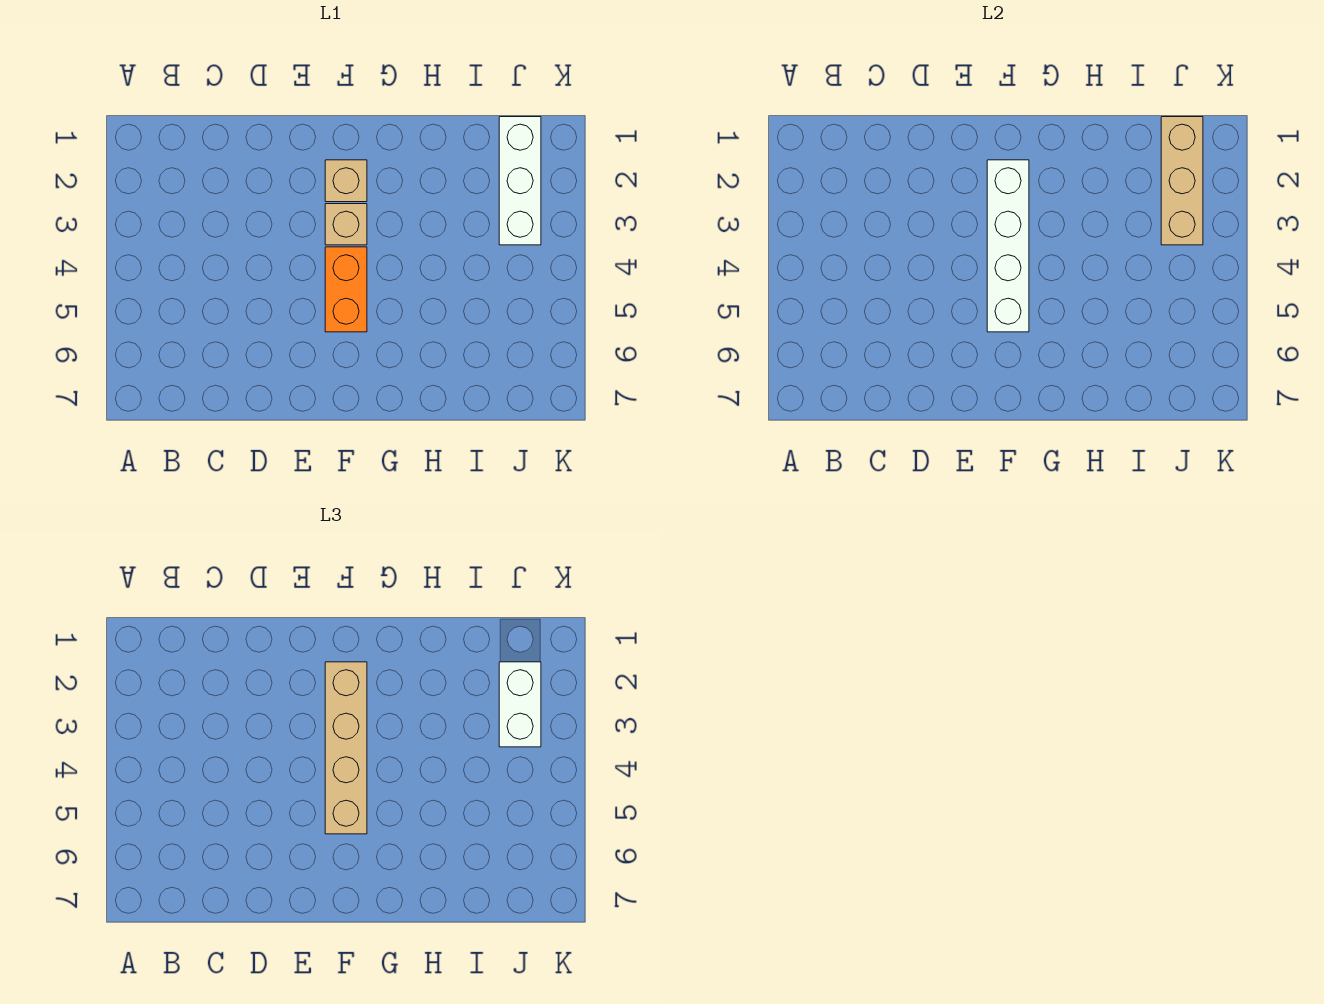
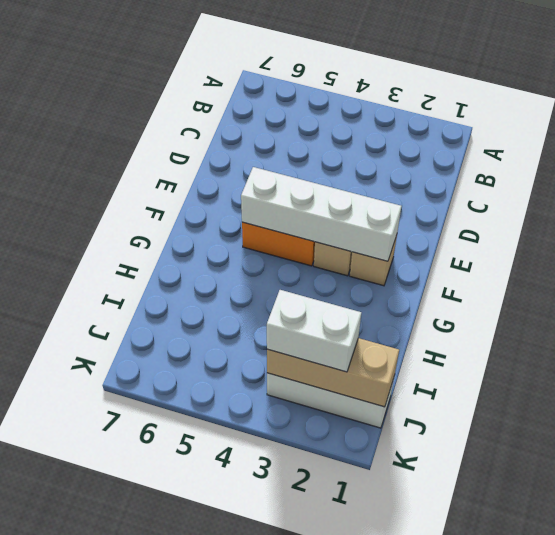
tan brick F2:F5 level 3 -> none

